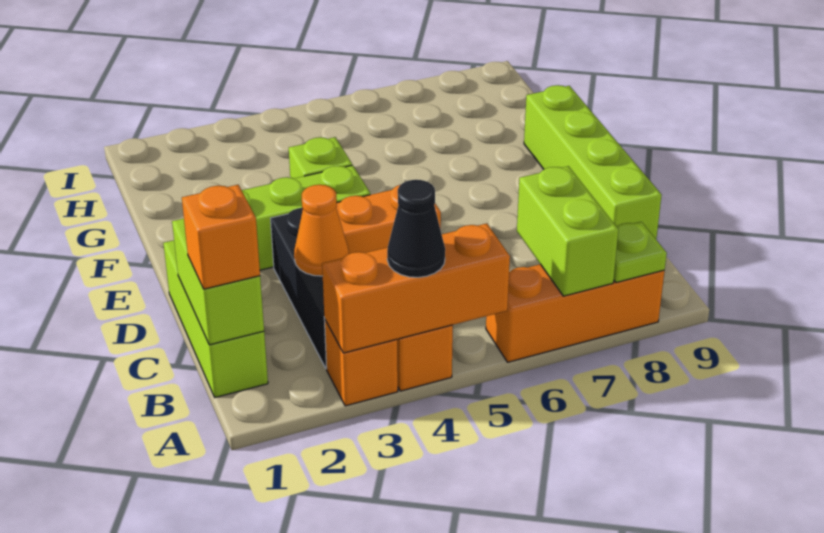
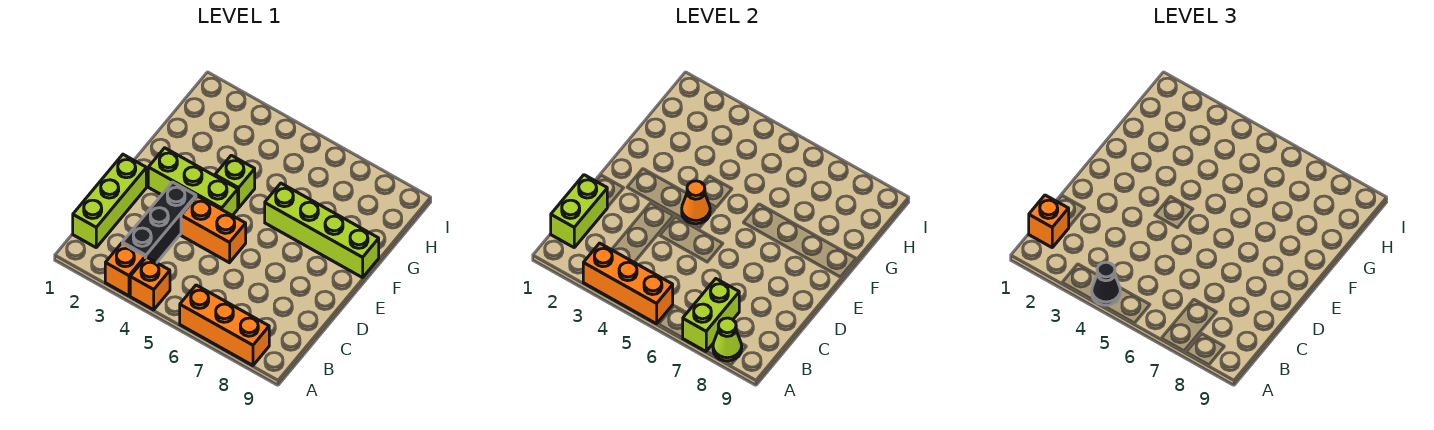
lime plate A8 level 2 -> lime cone A8 level 2
orange cone C3 level 2 -> orange cone E4 level 2
lime brick C9:F9 level 1 -> lime brick F6:F9 level 1

